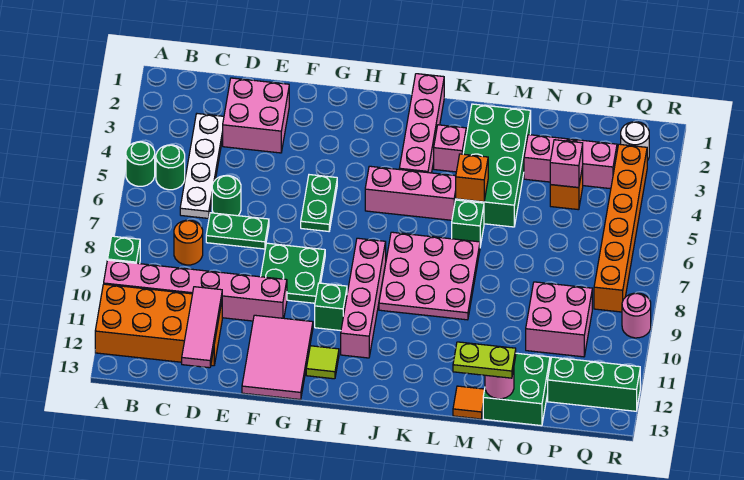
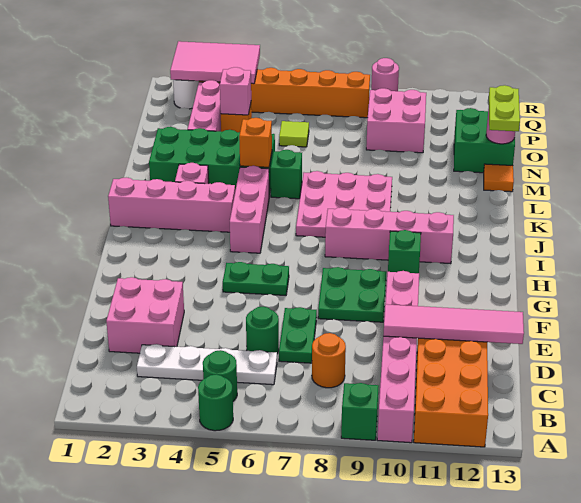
pink tile D11:D13 level 2 -> pink tile D10:D13 level 2
pink tile F11:G13 level 1 -> pink tile Q2:R4 level 2
lime tile H12 level 1 -> lime tile O6 level 1
green brick P12:R12 level 1 -> none

